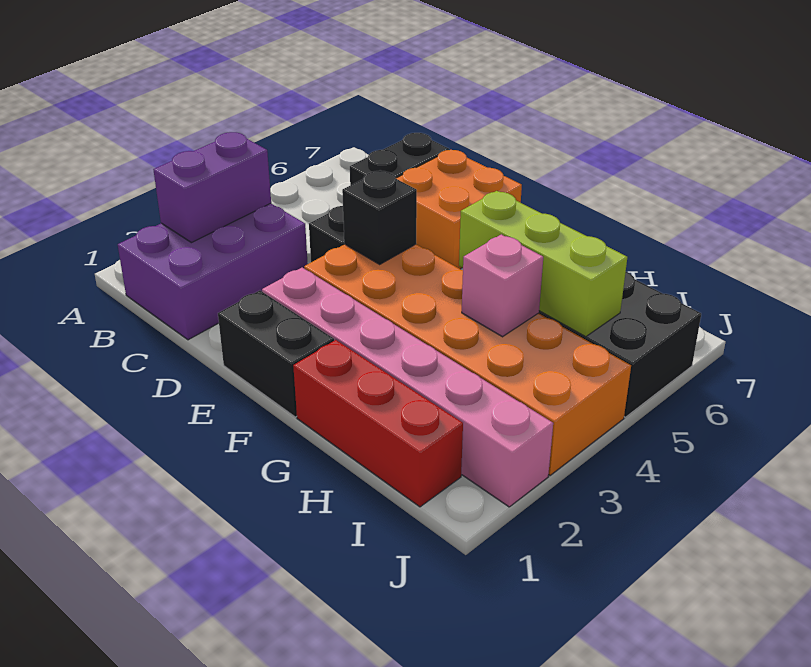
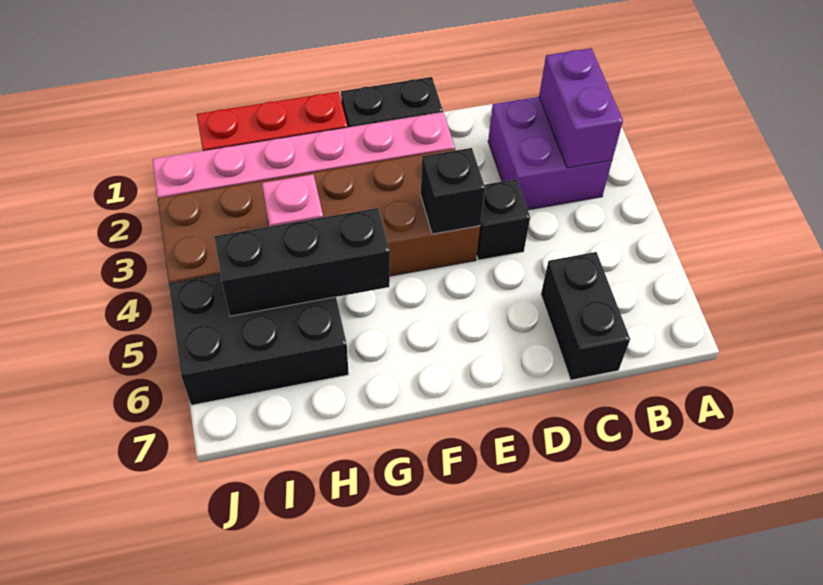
purple brick B1:C3 level 1 -> purple brick B2:C3 level 1
orange brick D6:E7 level 1 -> none
orange brick E3:J4 level 1 -> brown brick E3:J4 level 1
lime brick G5:I5 level 2 -> black brick G5:I5 level 2

